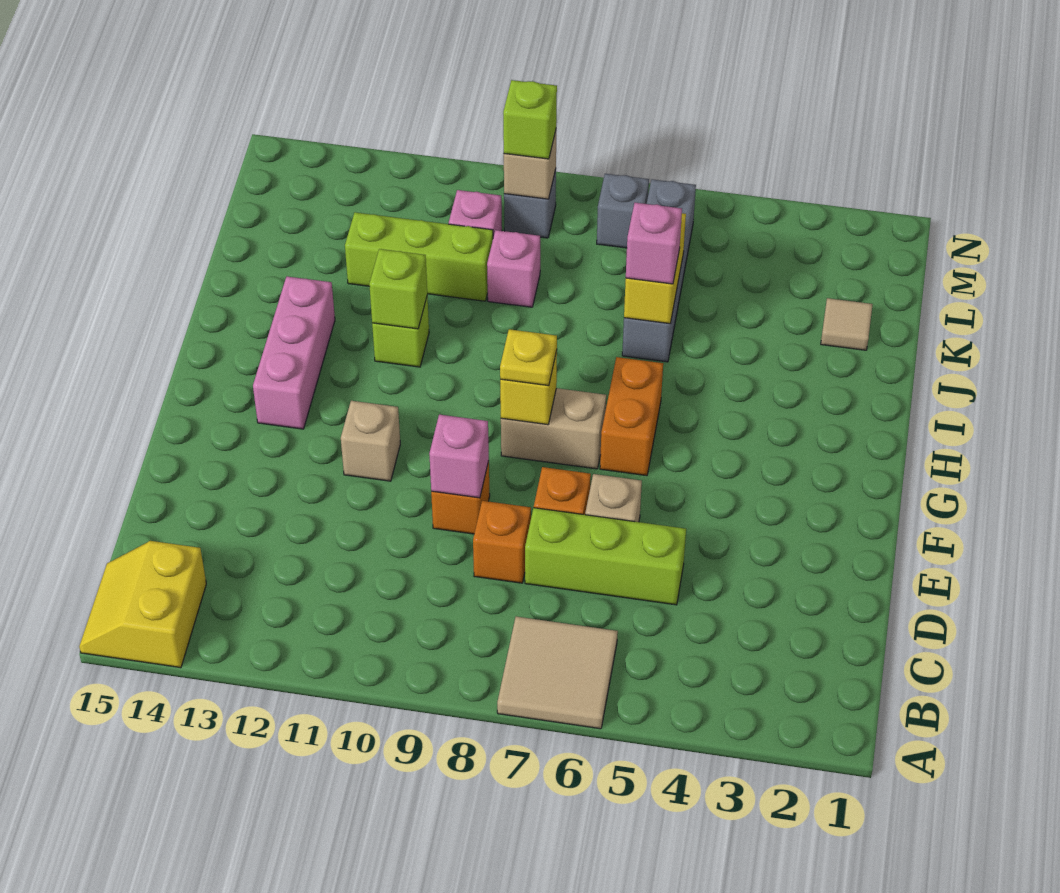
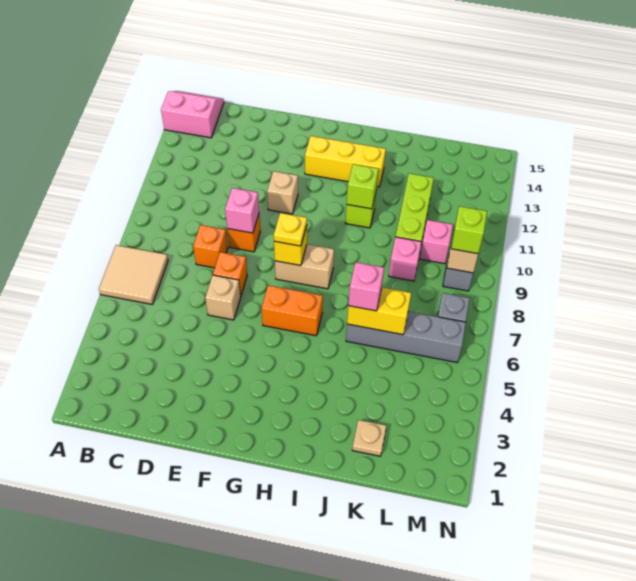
yellow slope A14:B15 level 1 top 14 -> pink slope A14:B15 level 1 top 14
lime brick D5:D7 level 1 -> none
tan brick G7:G8 level 1 -> tan brick G8:H8 level 1
pink brick G13:I13 level 1 -> yellow brick G13:I13 level 1
tan tile K2 level 1 -> tan plate K2 level 1

